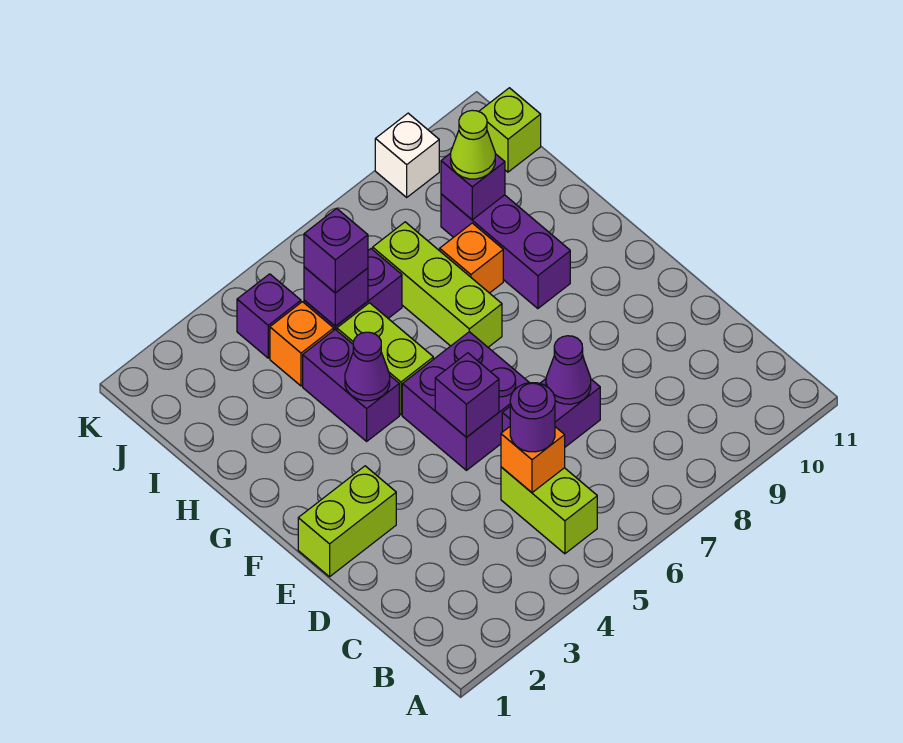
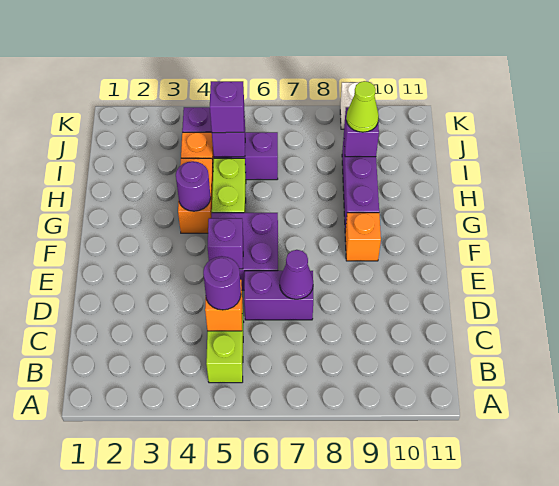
lime brick E1:E2 level 1 -> none
purple brick G4:H4 level 1 -> orange brick G4:H4 level 1
purple cone G4 level 2 -> purple round brick G4 level 2
lime brick G7:I7 level 1 -> none
orange brick H8 level 1 -> orange brick F9 level 1
lime brick J11 level 1 -> none

